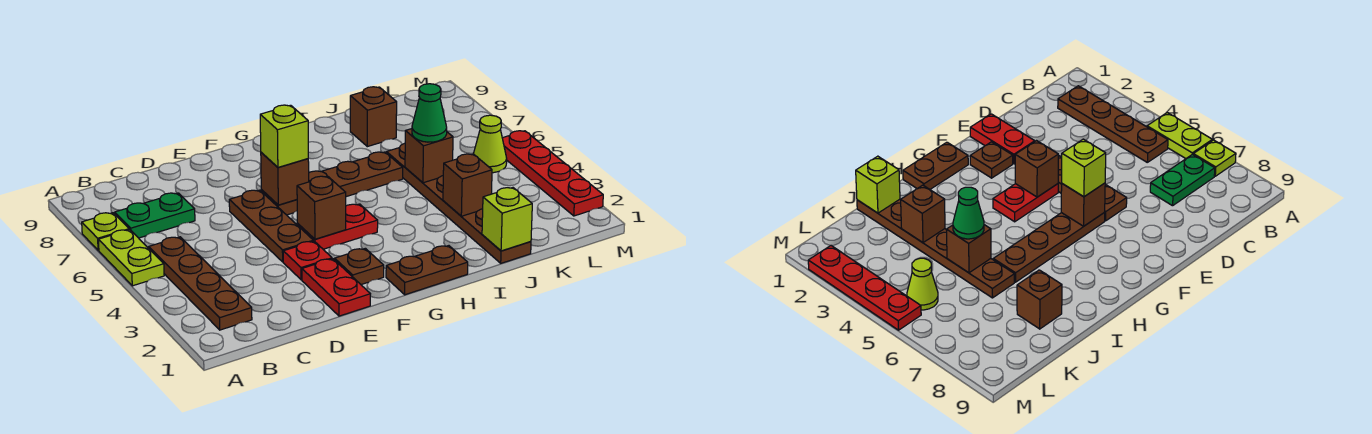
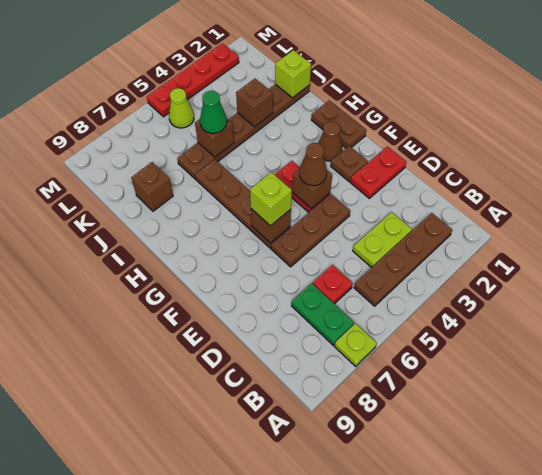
lime plate A5:A6 level 1 -> lime plate C3:C4 level 1
red plate E3 level 1 -> red plate C6 level 1
none -> brown cone F4 level 3
none -> brown cone G2 level 1

